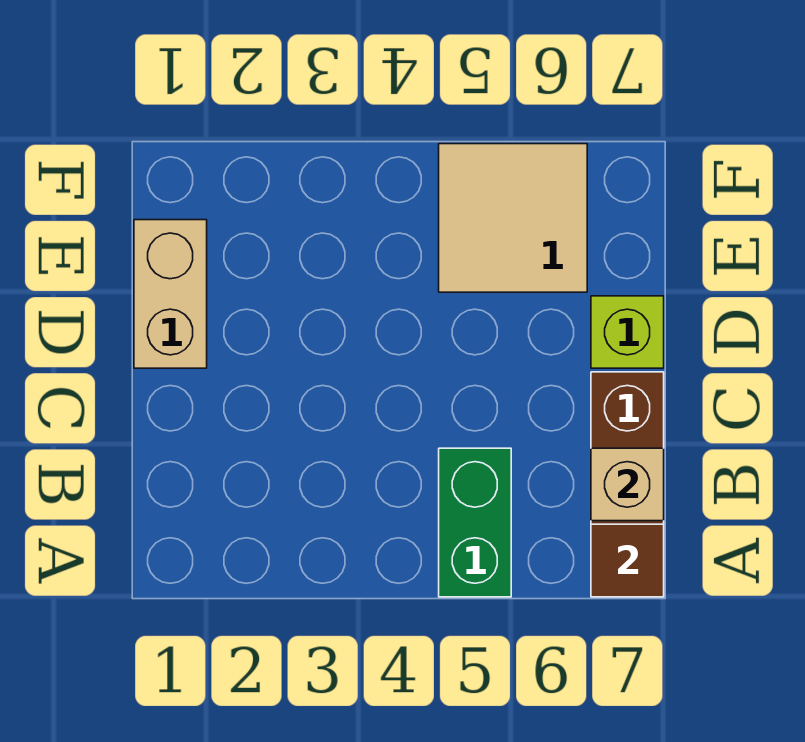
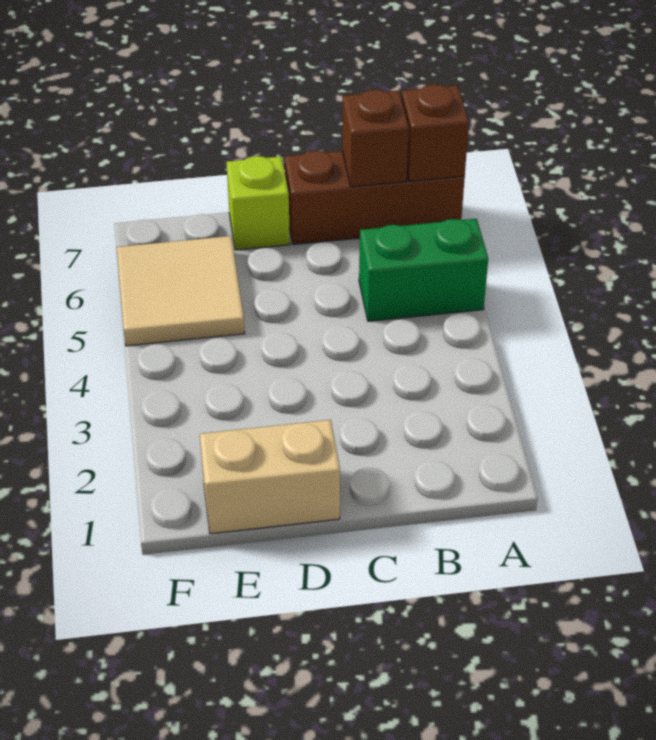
brown tile A7 level 2 -> brown brick A7 level 2
tan brick B7 level 2 -> brown brick B7 level 2

